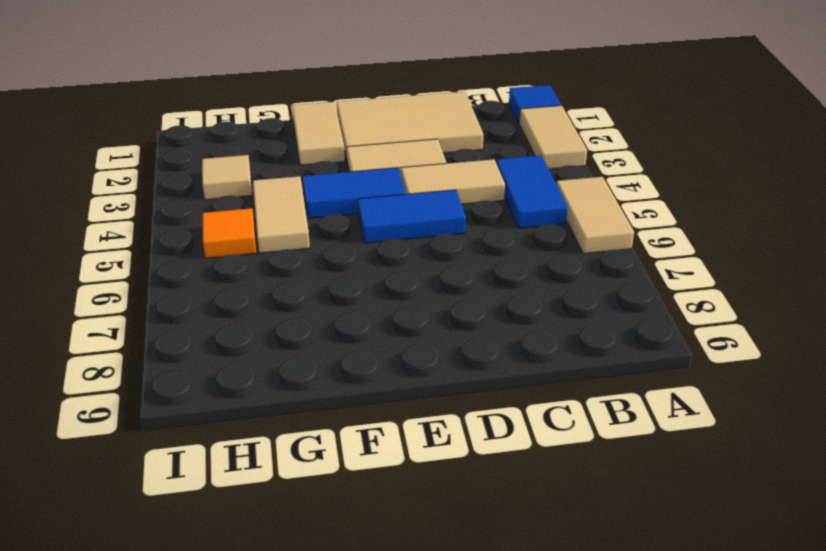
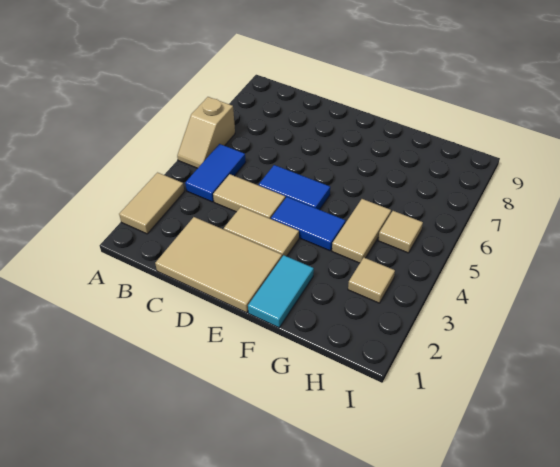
blue tile A1 level 1 -> none
tan tile A5:A6 level 1 -> tan slope A5:A6 level 1 top 6
tan tile F1:F2 level 1 -> cyan tile F1:F2 level 1
orange tile H5 level 1 -> tan tile H5 level 1

